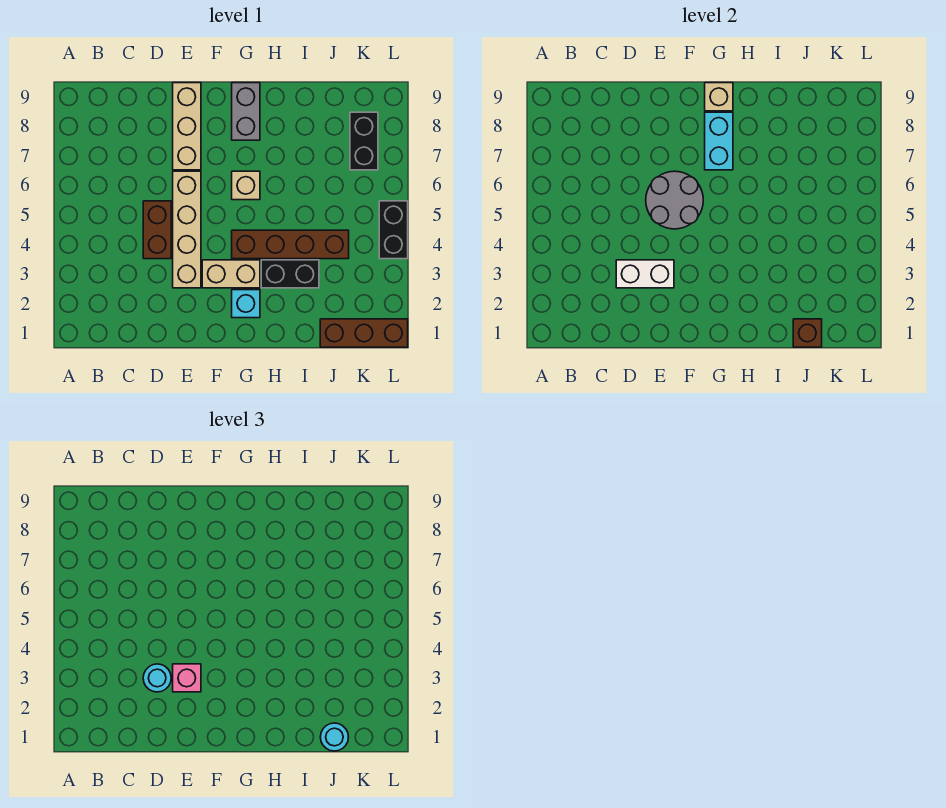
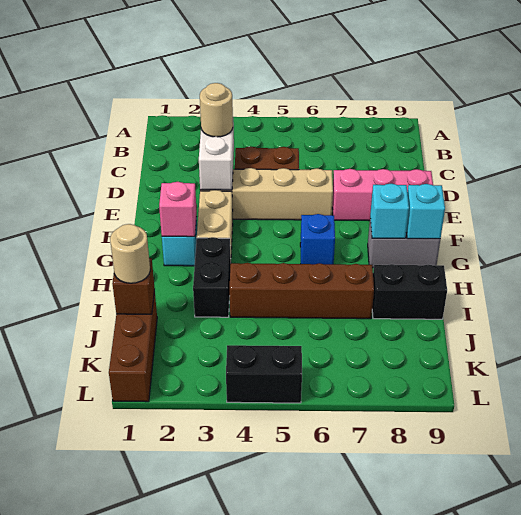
cyan round brick D3 level 3 -> tan round brick D3 level 3
pink brick E3 level 3 -> pink brick G2 level 2
grey round brick E5:F6 level 2 -> none
tan brick E7:E9 level 1 -> pink brick E7:E9 level 1
brown brick G4:J4 level 1 -> brown brick I4:I7 level 1
tan brick G6 level 1 -> blue brick G6 level 1
cyan brick G7:G8 level 2 -> cyan brick G8 level 2
tan brick G9 level 2 -> cyan brick G9 level 2
cyan round brick J1 level 3 -> tan round brick J1 level 3
black brick K7:K8 level 1 -> black brick I8:I9 level 1

